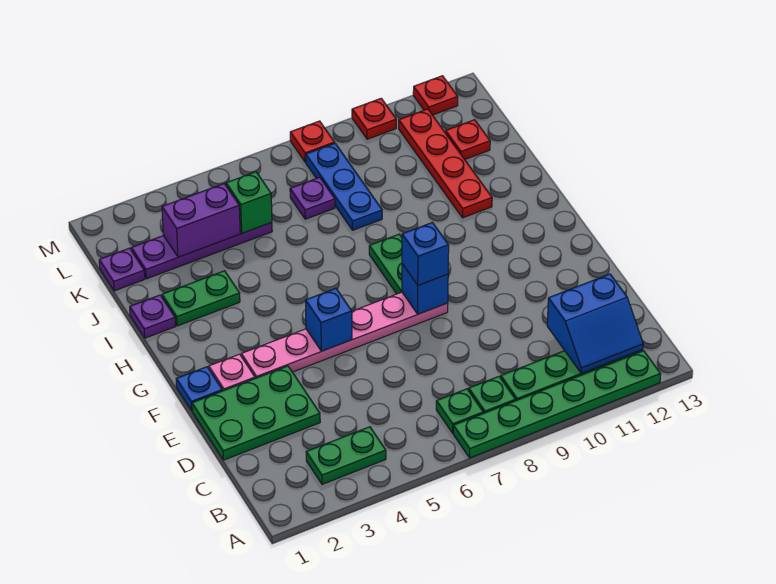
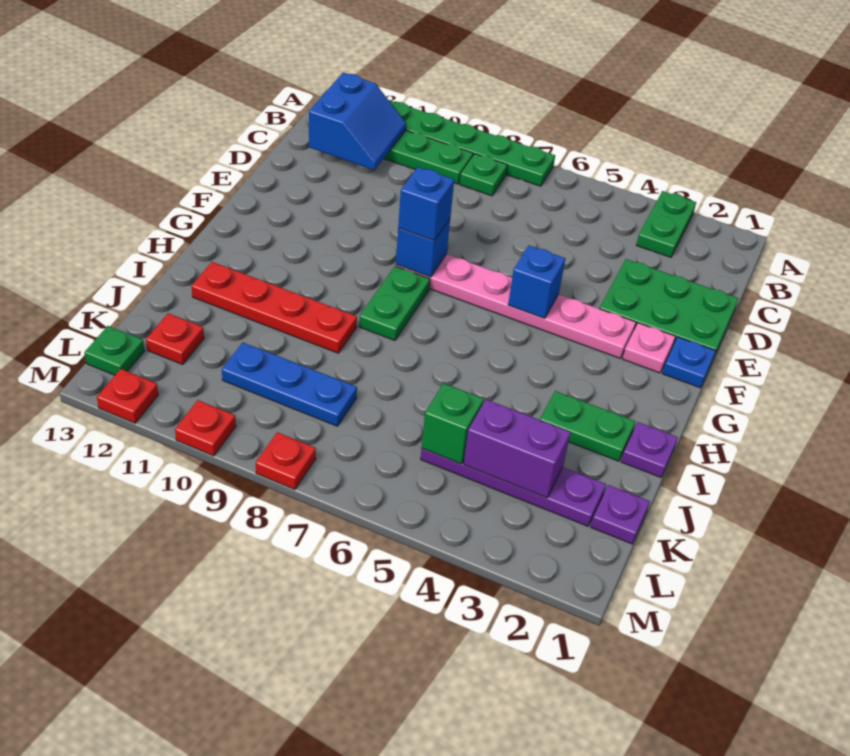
green plate B3:B4 level 1 -> green plate A3:B3 level 1
green plate B7 level 1 -> green plate L13 level 1
blue slope B11:C12 level 2 top C -> blue slope B11:C12 level 2 top 12
red plate I11:L11 level 1 -> red plate I9:I12 level 1
blue plate J8:L8 level 1 -> blue plate K8:K10 level 1
purple plate K7 level 1 -> none

